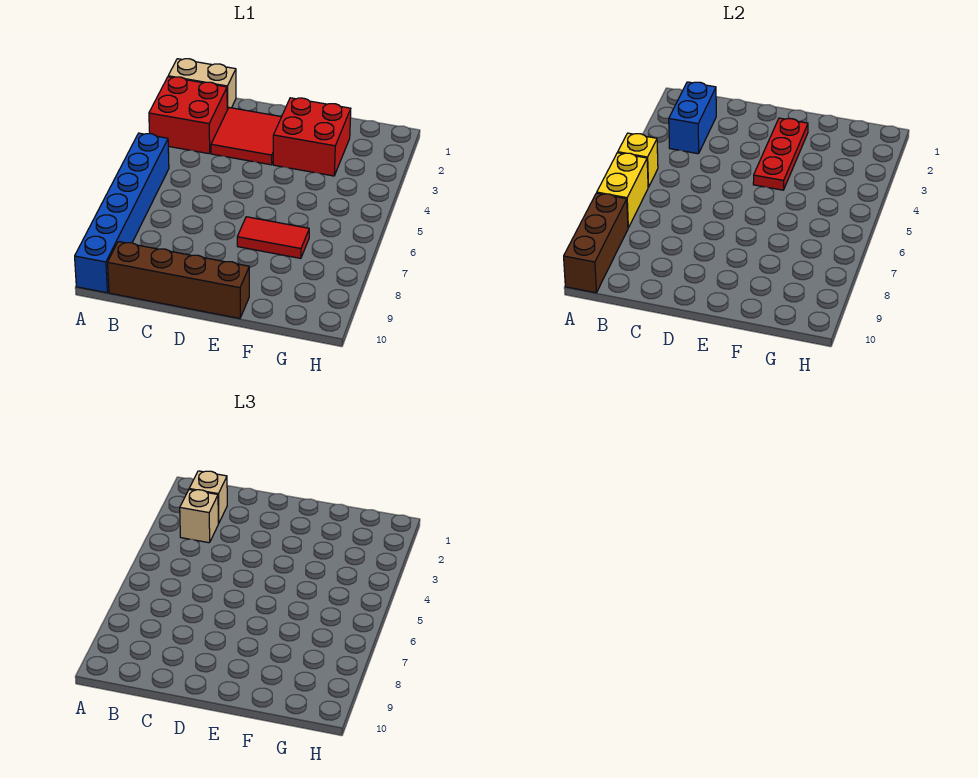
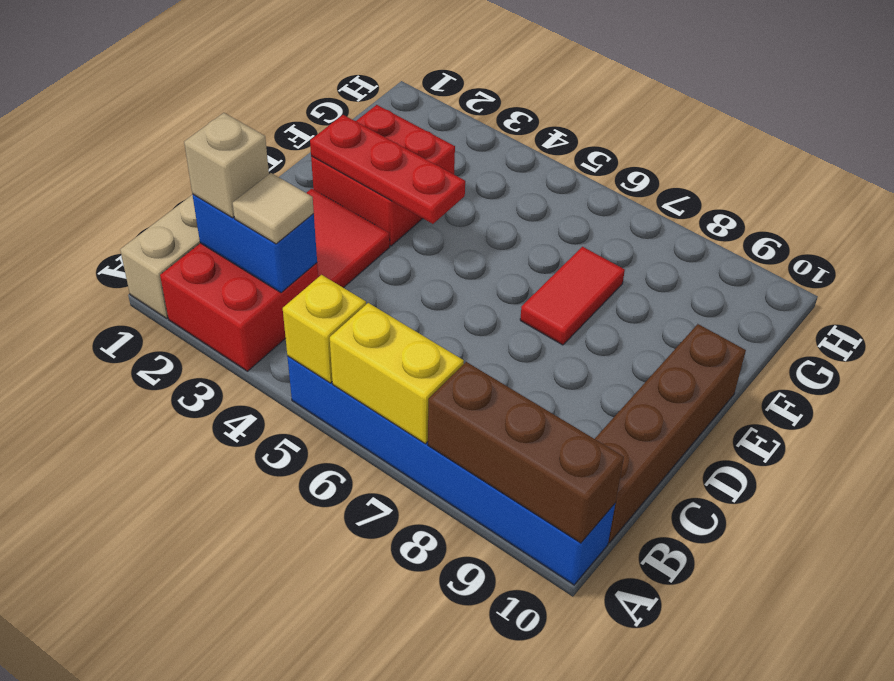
tan brick B3 level 3 -> tan tile B3 level 3

